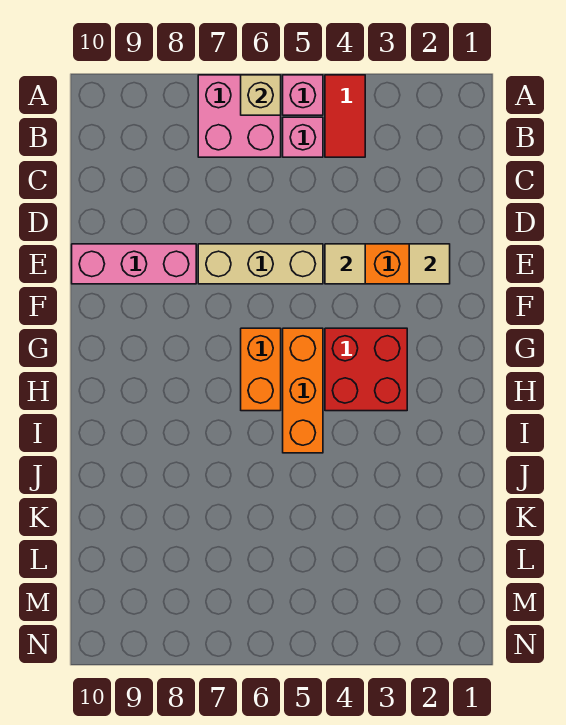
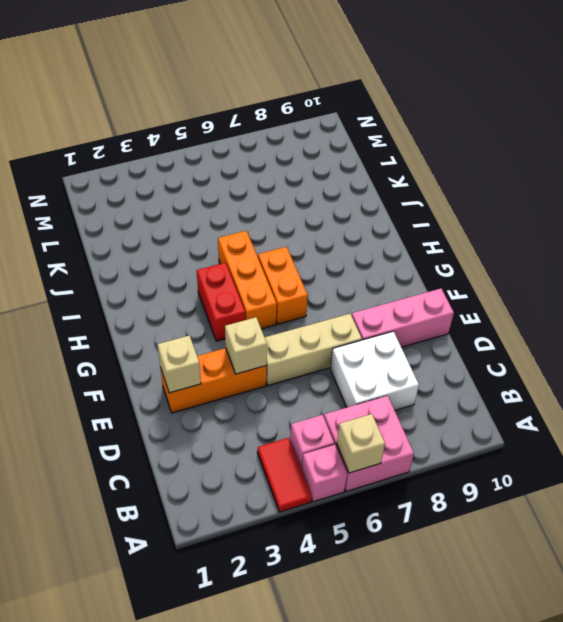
none -> white brick C7:D8 level 1
tan tile E2 level 2 -> tan brick E2 level 2
tan tile E4 level 2 -> tan brick E4 level 2
red brick G3:H4 level 1 -> red brick G4:H4 level 1

